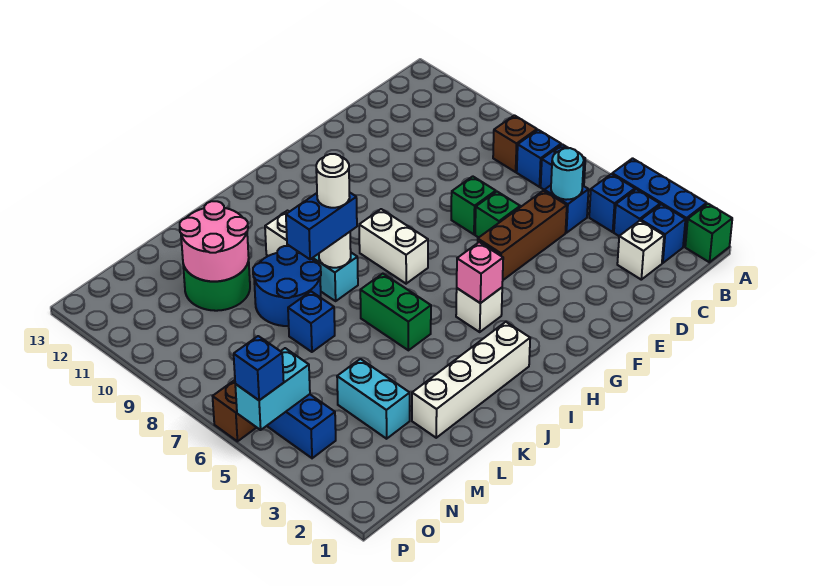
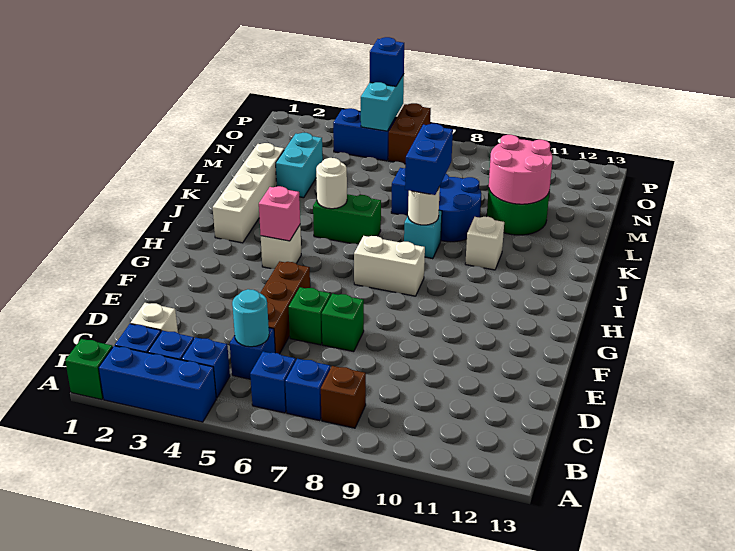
white round brick J8 level 4 -> white round brick J5 level 2
cyan brick M3:M4 level 1 -> cyan brick L3:M3 level 1

